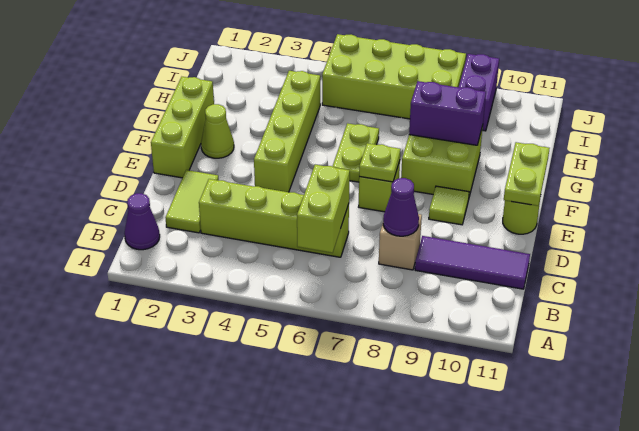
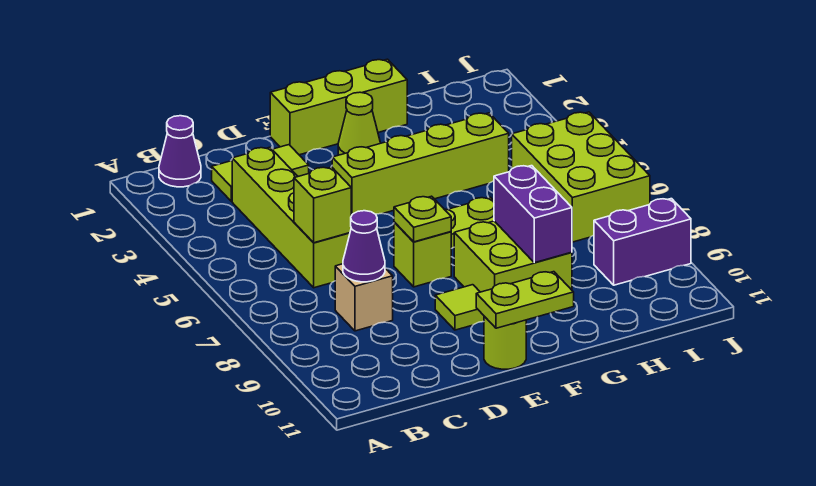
lime brick B6:C6 level 2 -> lime brick C6 level 2
purple tile C9:C11 level 1 -> none
lime brick I5:J8 level 1 -> lime brick I5:J7 level 1

